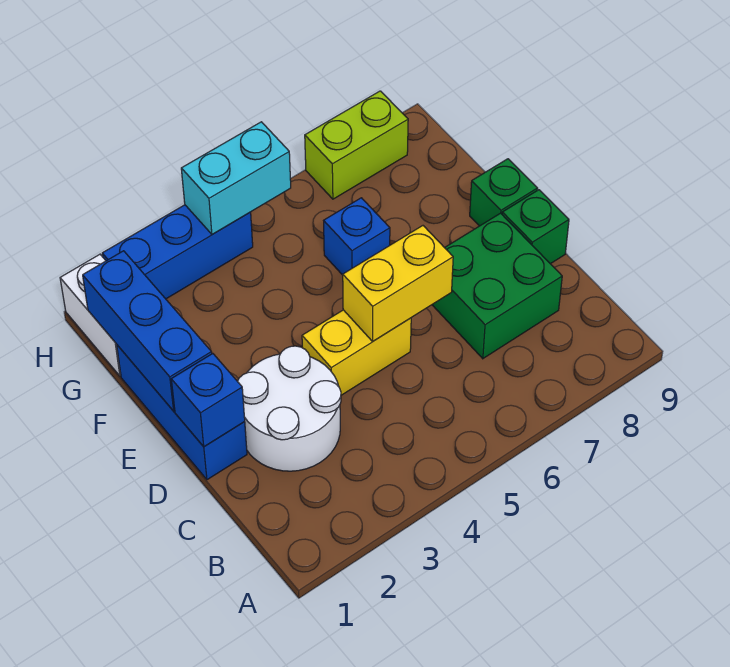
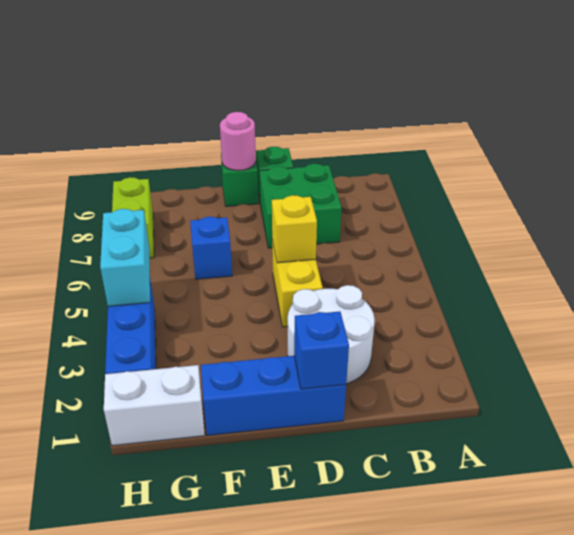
yellow brick D5:D6 level 2 -> yellow brick D5 level 2
blue brick E1:G1 level 2 -> none
none -> pink round brick E9 level 2

